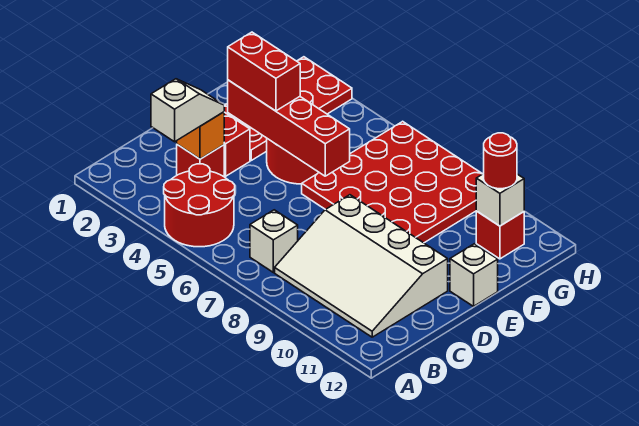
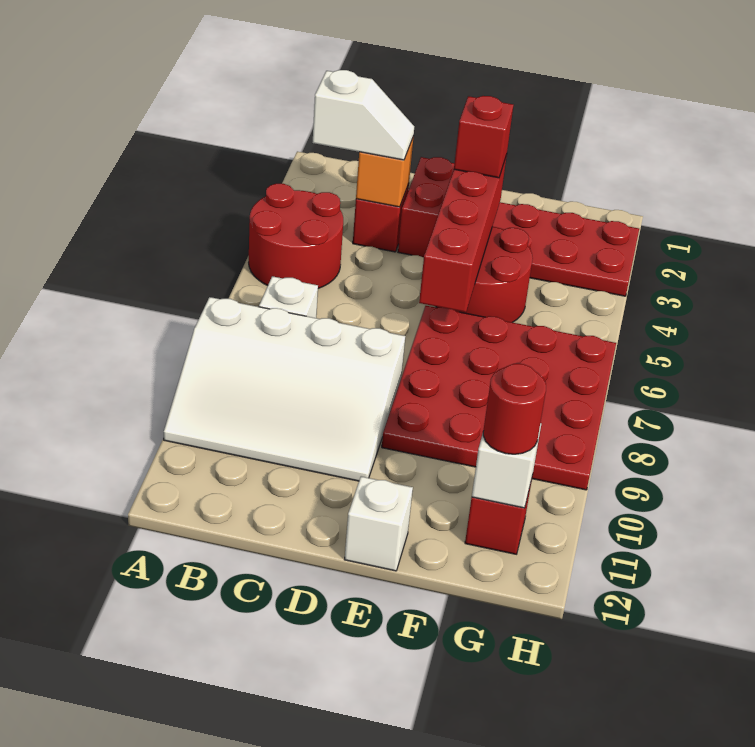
white slope B8:D11 level 1 top D -> white slope A8:D10 level 1 top 8
red brick E3:E4 level 3 -> red brick E3 level 3

